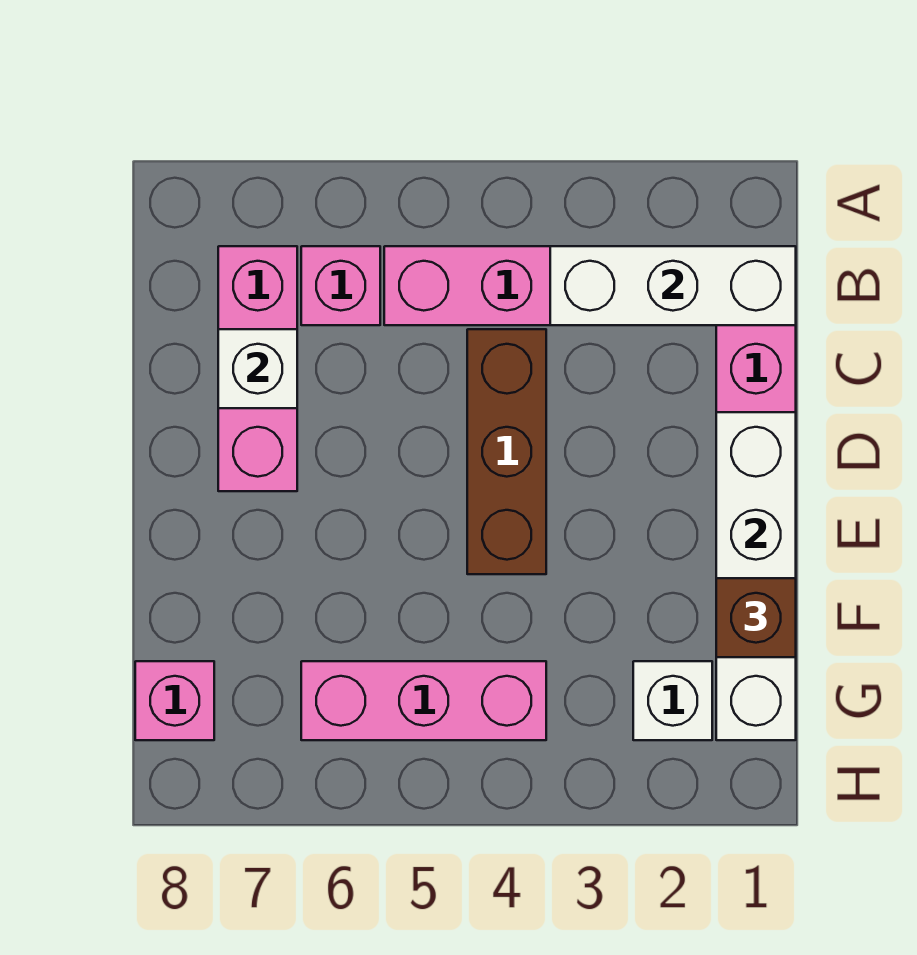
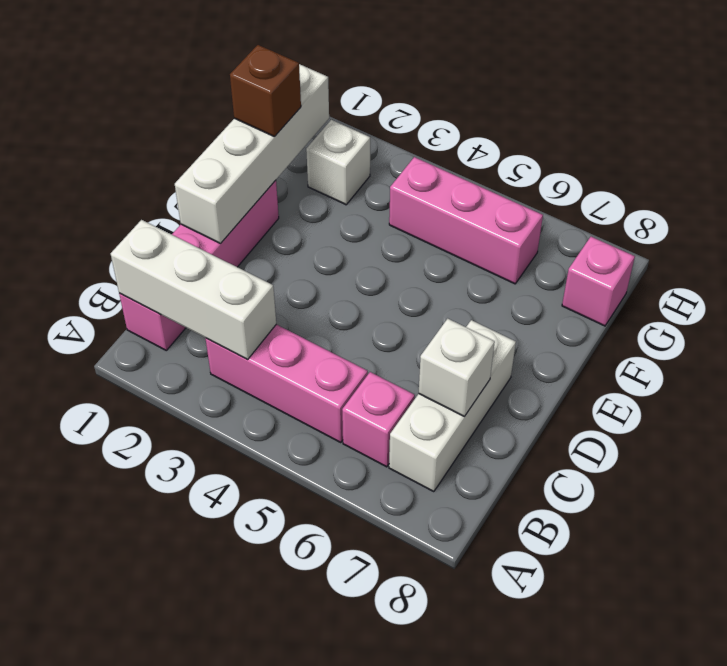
pink brick B7:D7 level 1 -> white brick B7:D7 level 1
brown brick C4:E4 level 1 -> none

